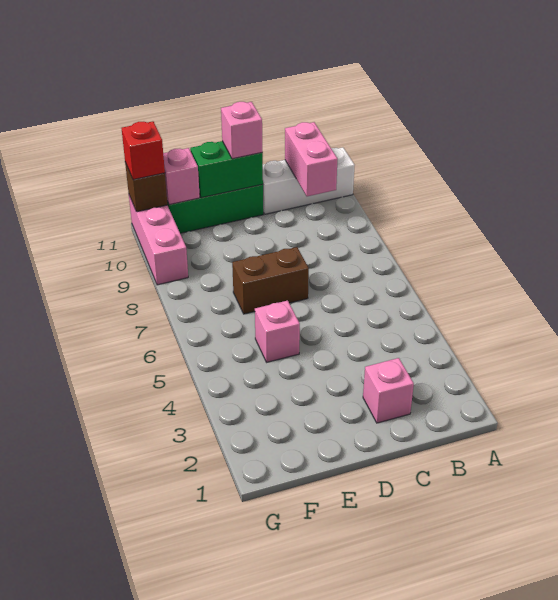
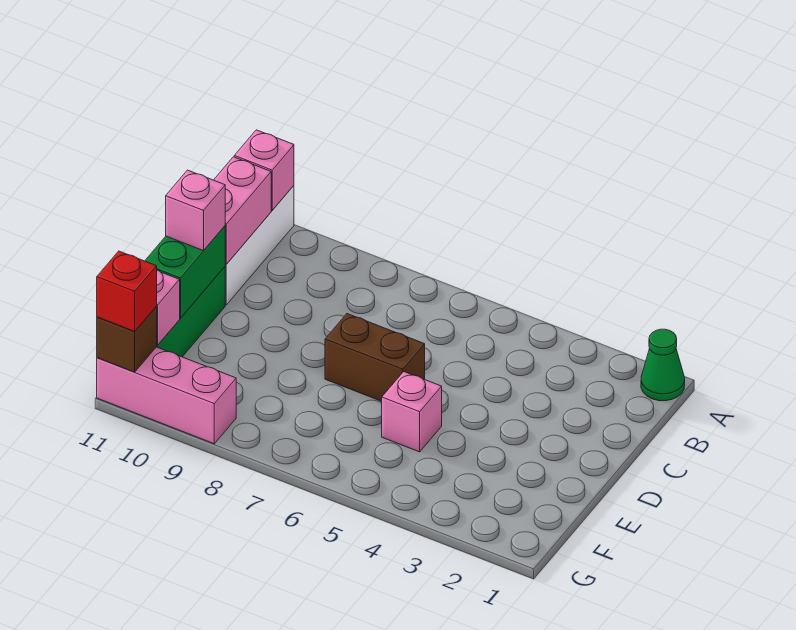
none -> green cone A1 level 1
pink brick B10:B11 level 2 -> pink brick B11:C11 level 2
pink brick C2 level 1 -> pink brick A11 level 2
brown brick D7:E7 level 1 -> brown brick D6:D7 level 1

